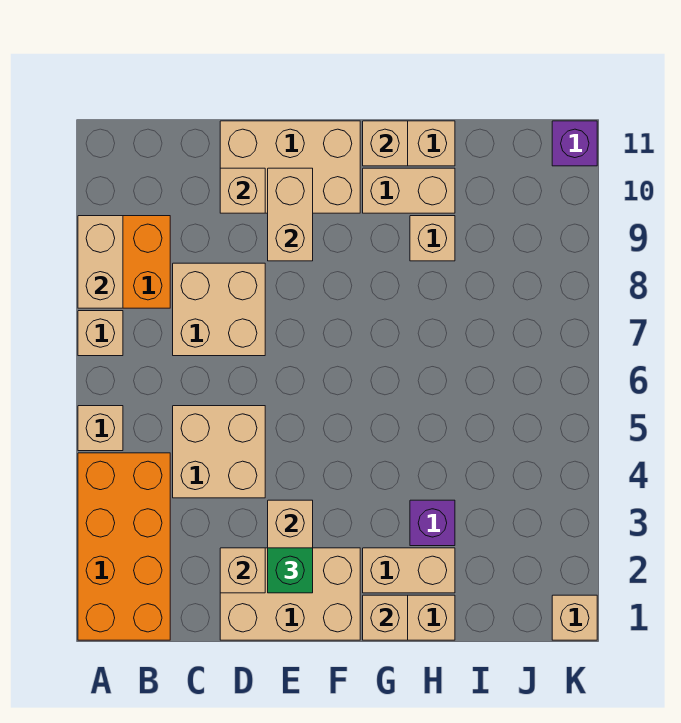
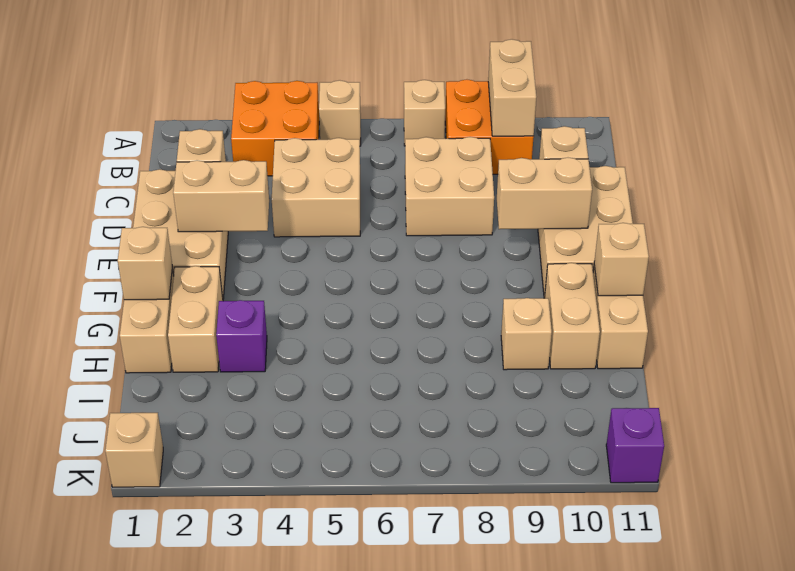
orange brick A1:B4 level 1 -> orange brick A3:B4 level 1
tan brick A8:A9 level 2 -> tan brick A9:B9 level 2
green brick E2 level 3 -> none

